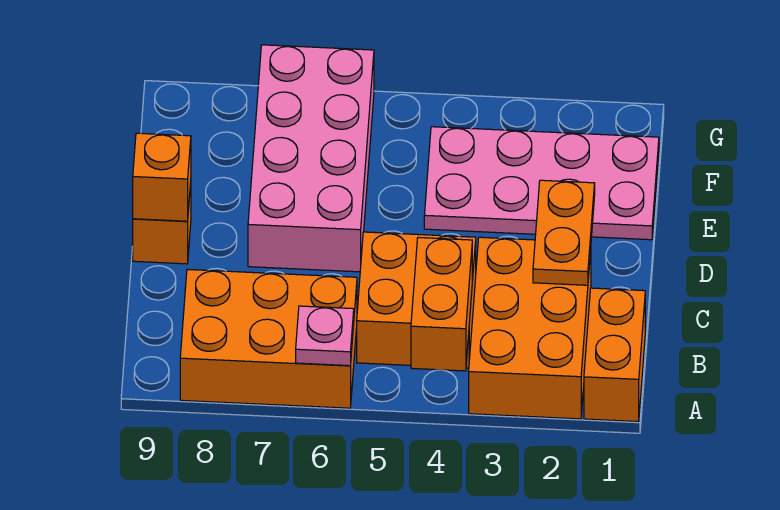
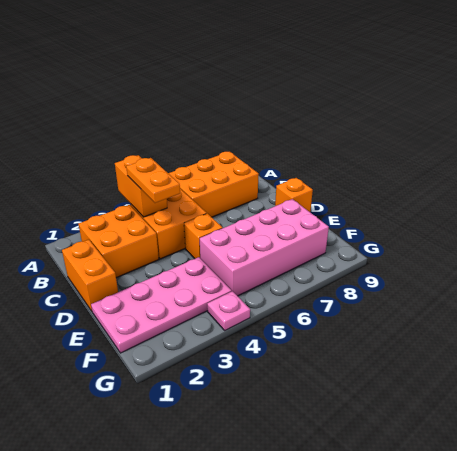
orange brick A1:B1 level 1 -> orange brick C1:D1 level 1
orange brick A2:C3 level 1 -> orange brick B2:C3 level 1
pink plate A6 level 2 -> pink plate G4 level 1
orange plate C2:D2 level 2 -> orange plate B4:C4 level 3
pink brick D6:G7 level 1 -> pink brick E5:F8 level 1
orange brick D9 level 2 -> orange brick D5 level 1

